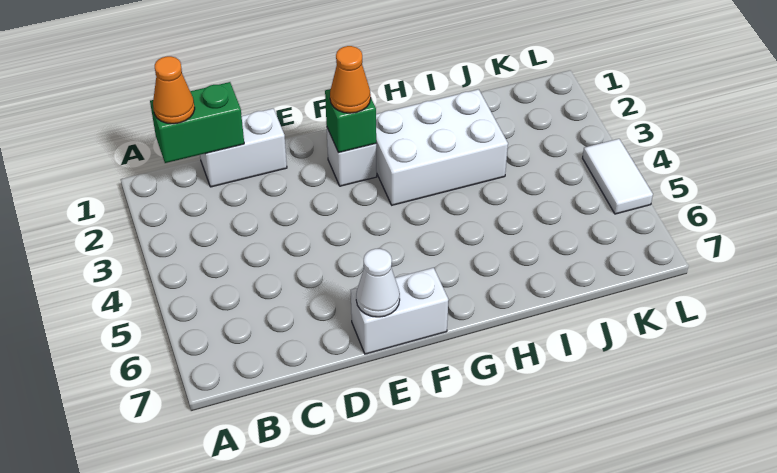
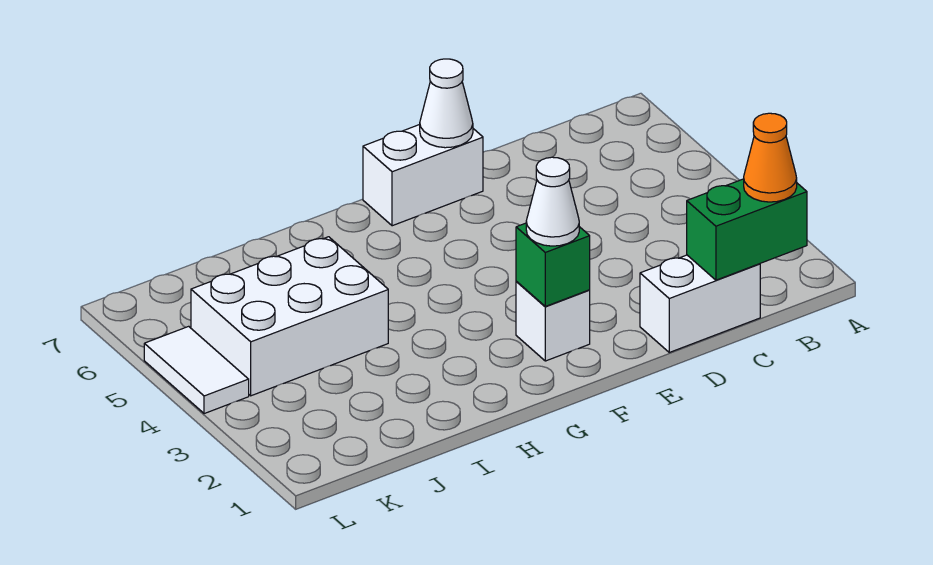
orange cone F2 level 3 -> white cone F2 level 3
white brick G2:I3 level 1 -> white brick I4:K5 level 1

